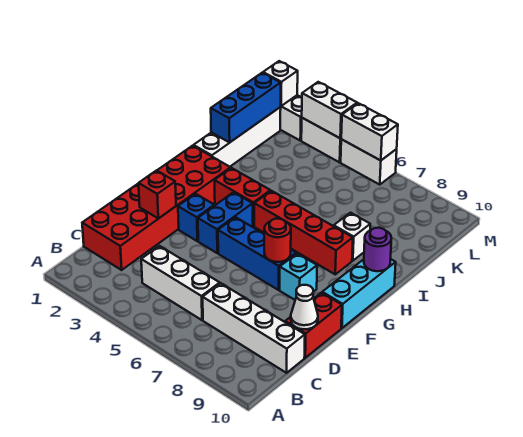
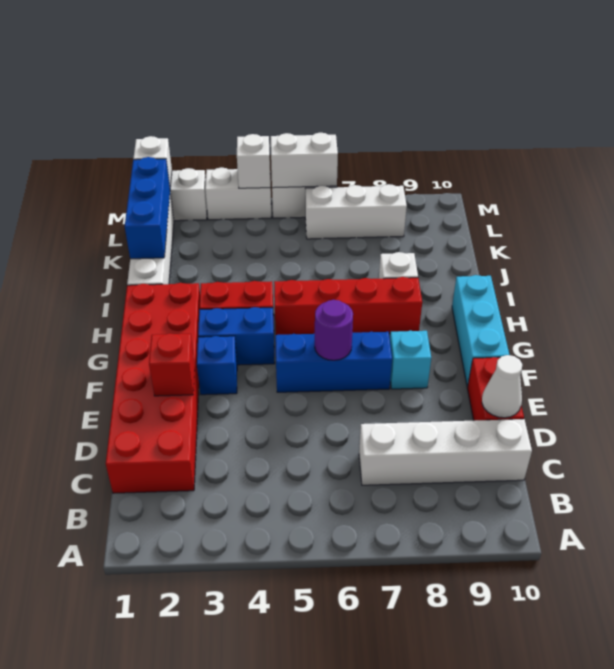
white brick C4:C6 level 1 -> white brick L6:L8 level 1
blue brick F4:G4 level 1 -> blue brick G3:G4 level 1
red round brick F7 level 2 -> none
purple round brick H10 level 2 -> purple round brick F6 level 2
white brick M3:M4 level 2 -> white brick M4 level 2

